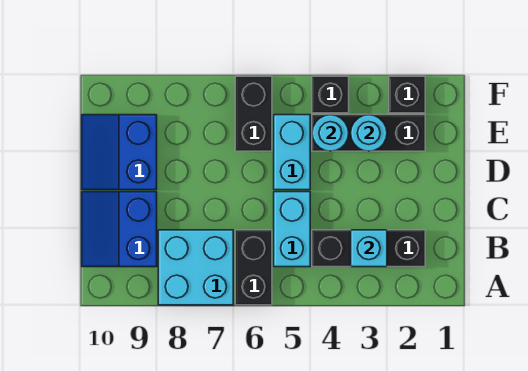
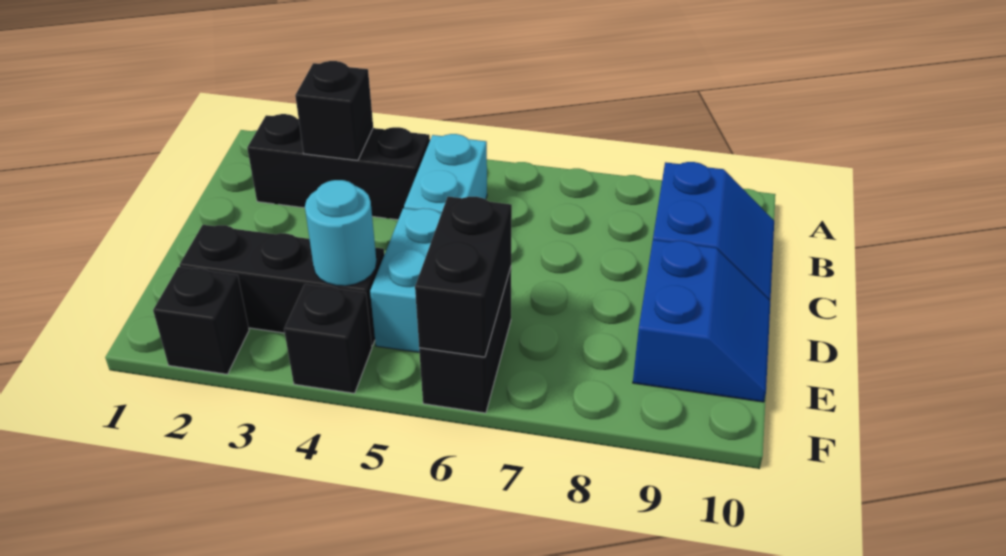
black brick A6:B6 level 1 -> black brick E6:F6 level 2
cyan brick A7:B8 level 1 -> none
cyan brick B3 level 2 -> black brick B3 level 2
cyan round brick E3 level 2 -> none

